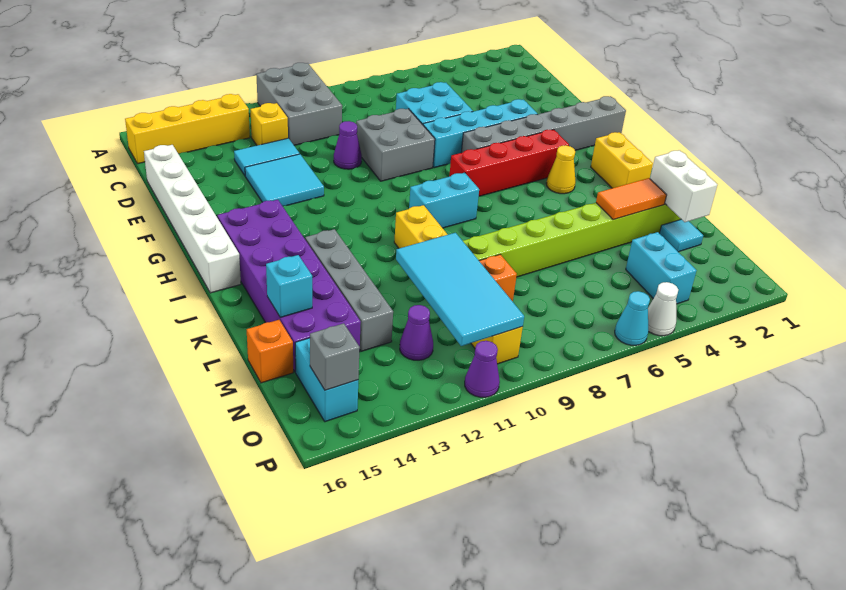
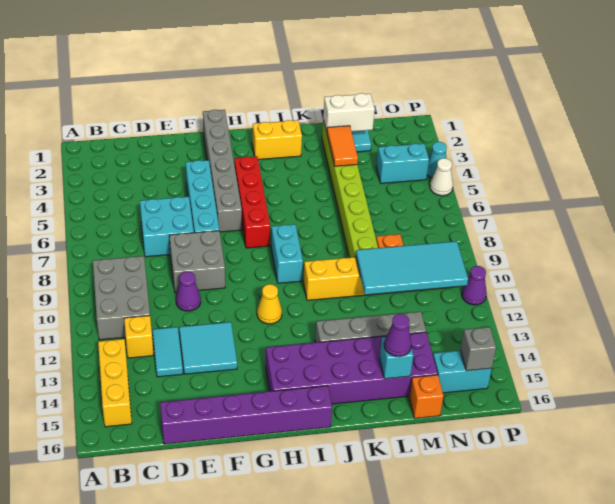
grey brick A10:C11 level 1 -> grey brick B9:C11 level 1
yellow brick B13:B16 level 1 -> yellow brick B13:B15 level 1
white brick D16:I16 level 1 -> purple brick D16:I16 level 1
yellow cone I4 level 1 -> yellow cone H11 level 1
purple cone N12 level 1 -> purple cone L15 level 3
cyan cone P6 level 1 -> cyan cone P4 level 1

